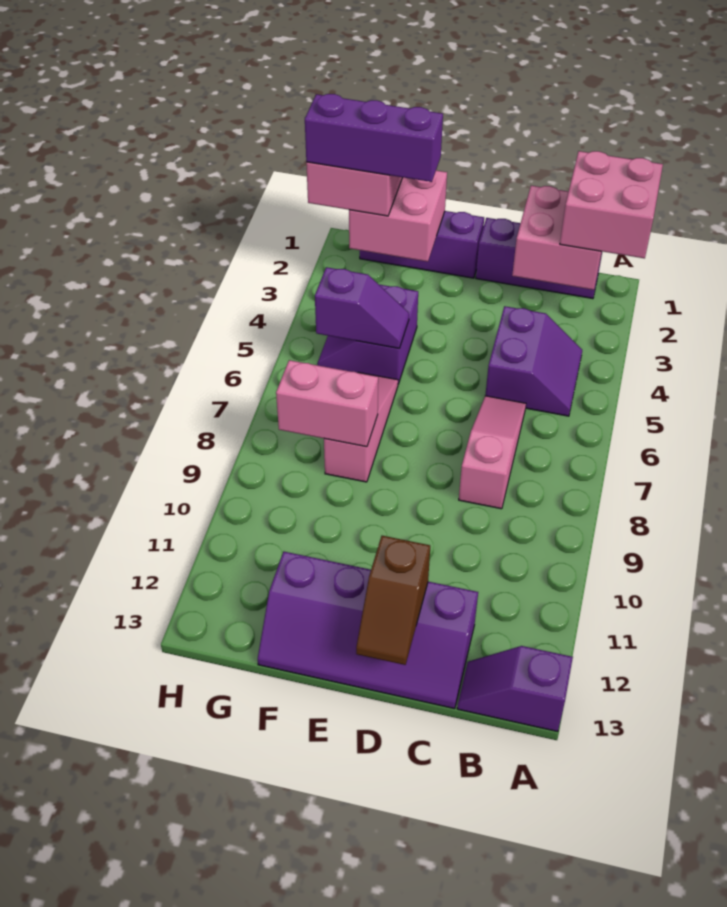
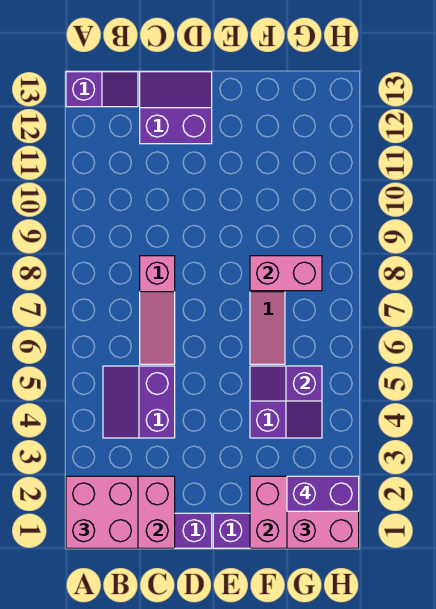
purple slope C12:F13 level 1 top 12 -> purple slope C12:D13 level 1 top 12
brown slope D12:D13 level 2 top 12 -> none
purple brick F2:H2 level 4 -> purple brick G2:H2 level 4

